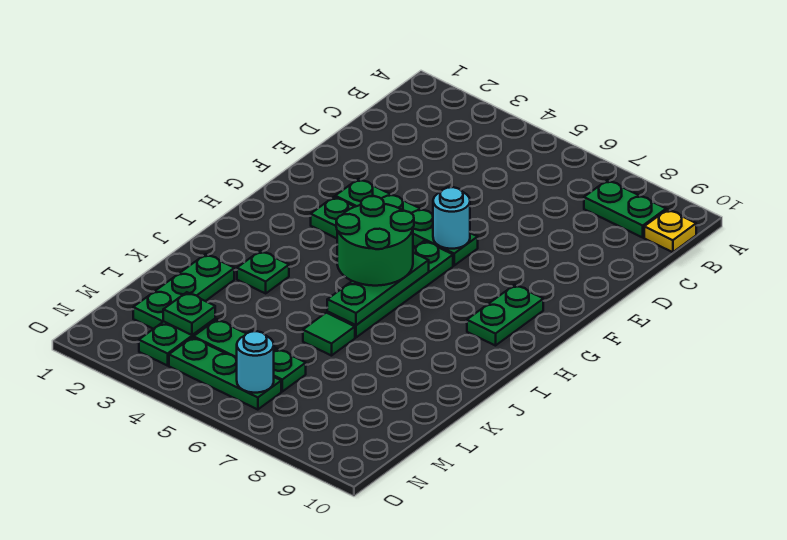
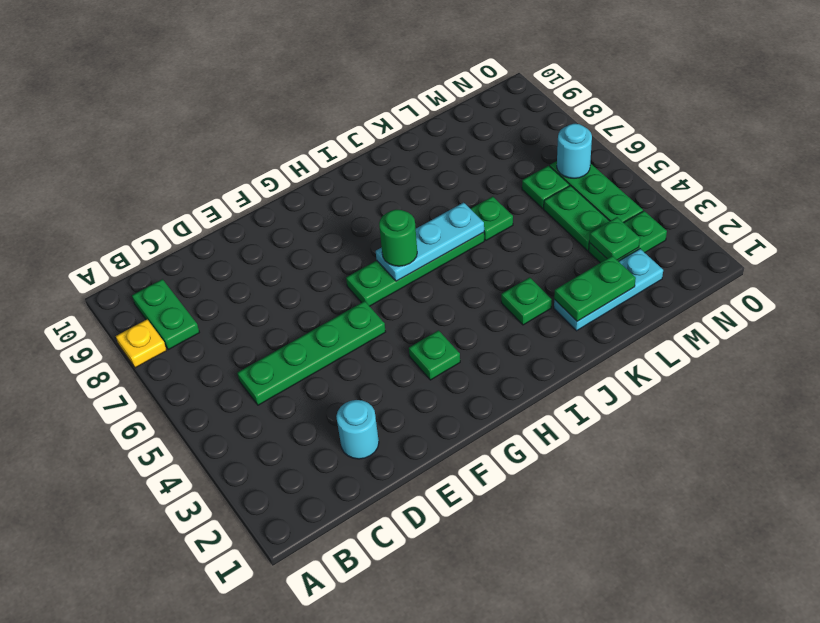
yellow plate B10 level 1 -> yellow plate A8 level 1
green plate F3:F6 level 1 -> green plate C5:F5 level 1
cyan round brick F6 level 2 -> cyan round brick D2 level 1
green plate G9:H9 level 1 -> green plate K2:L2 level 2
green round brick H5:I6 level 3 -> green round brick H6 level 3
green plate H6:J6 level 2 -> cyan plate H6:J6 level 2
green plate K2:M2 level 1 -> cyan plate K2:M2 level 1
green tile K6 level 1 -> green plate K6 level 1

